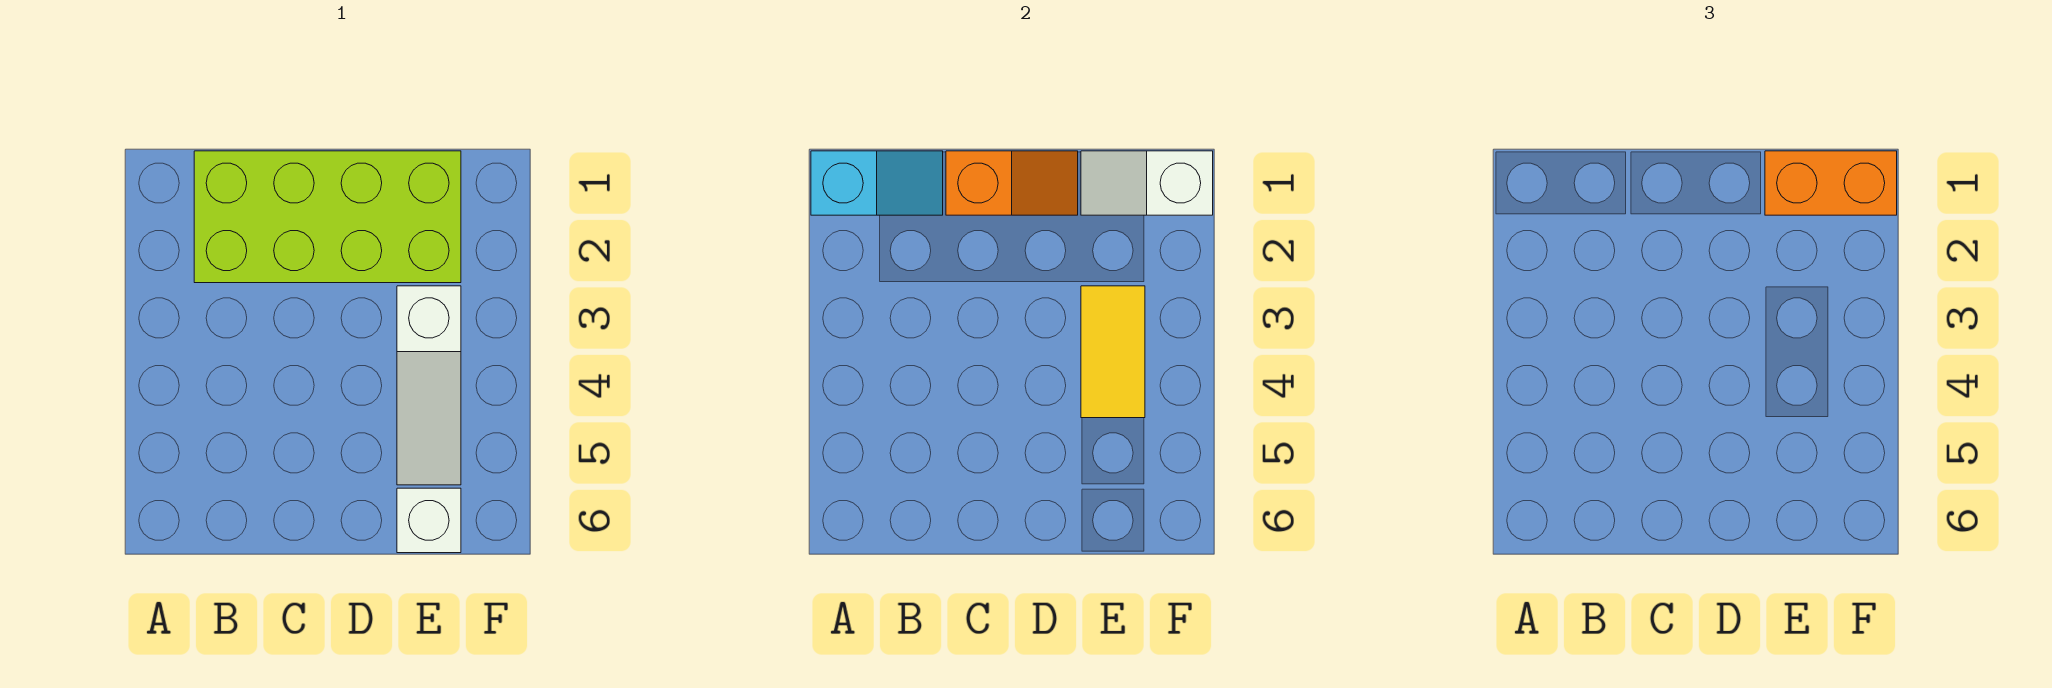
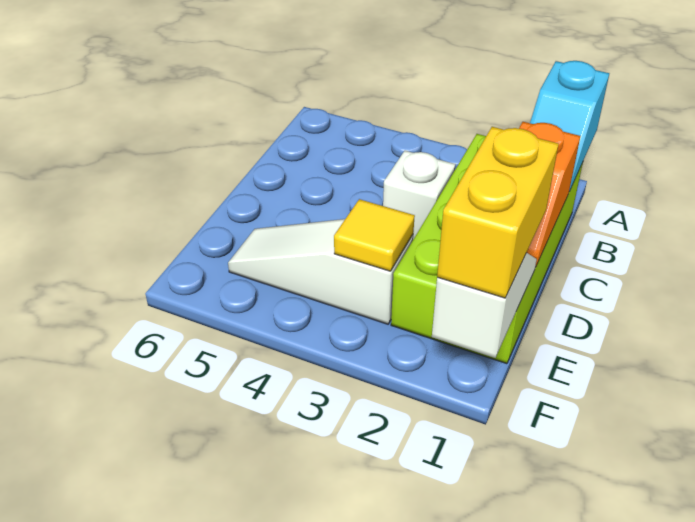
orange brick E1:F1 level 3 -> yellow brick E1:F1 level 3
yellow tile E3:E4 level 2 -> yellow tile E3 level 2
white brick E6 level 1 -> white brick C3 level 1

